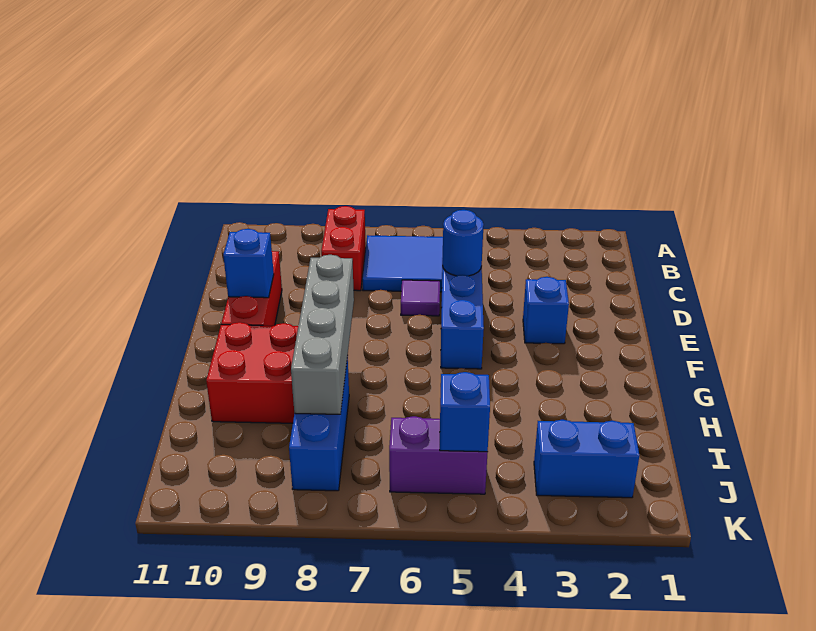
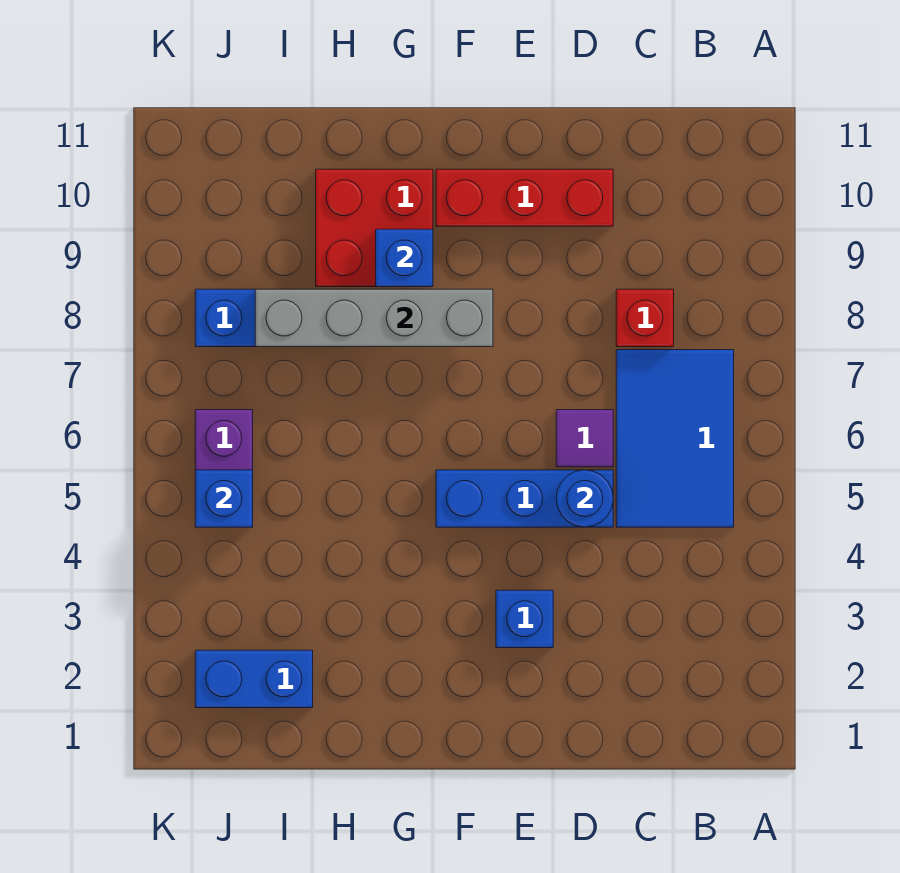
red brick B8:C8 level 1 -> red brick C8 level 1
blue brick E10 level 2 -> blue brick G9 level 2
blue brick J2:J3 level 1 -> blue brick I2:J2 level 1

